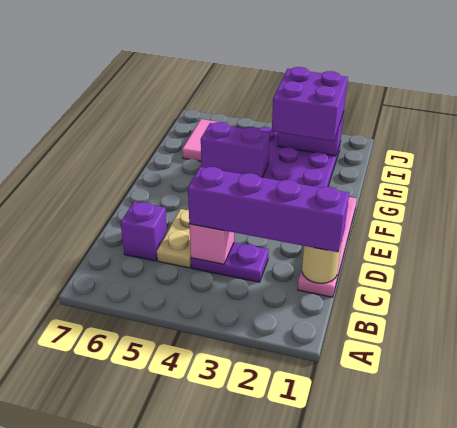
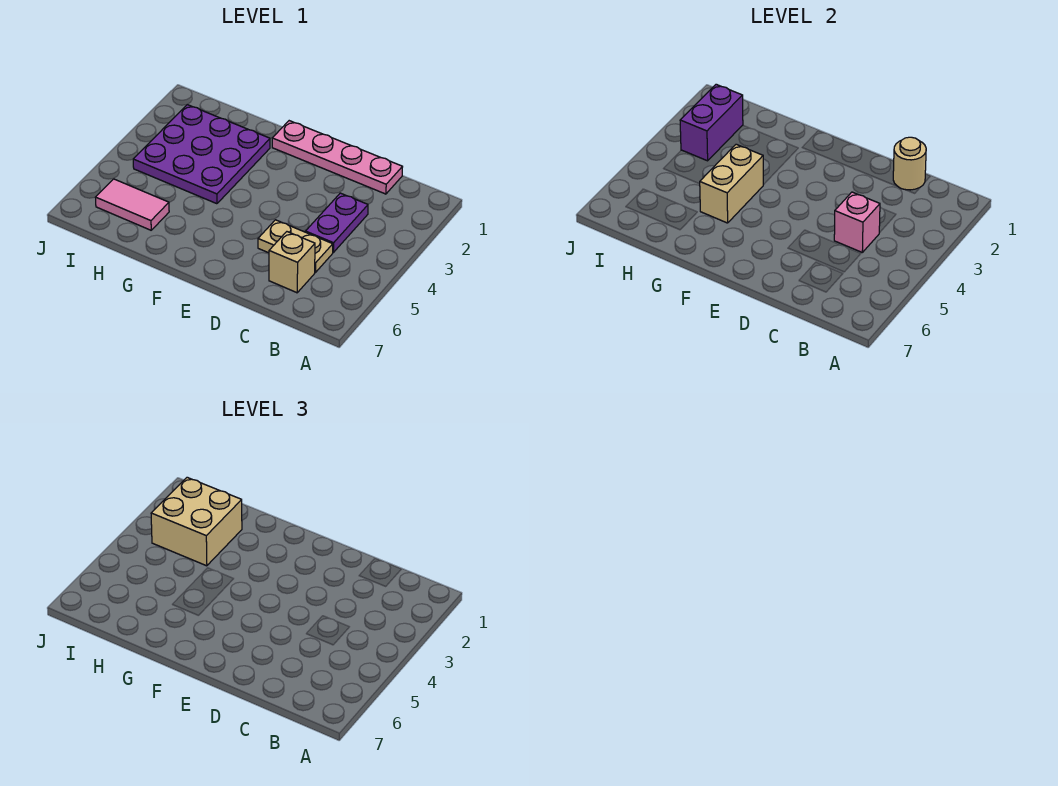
purple brick C1:C4 level 3 -> none
purple brick C6 level 1 -> tan brick C6 level 1
purple brick G4:G5 level 2 -> tan brick G4:G5 level 2
purple brick H2:I3 level 3 -> tan brick H2:I3 level 3

